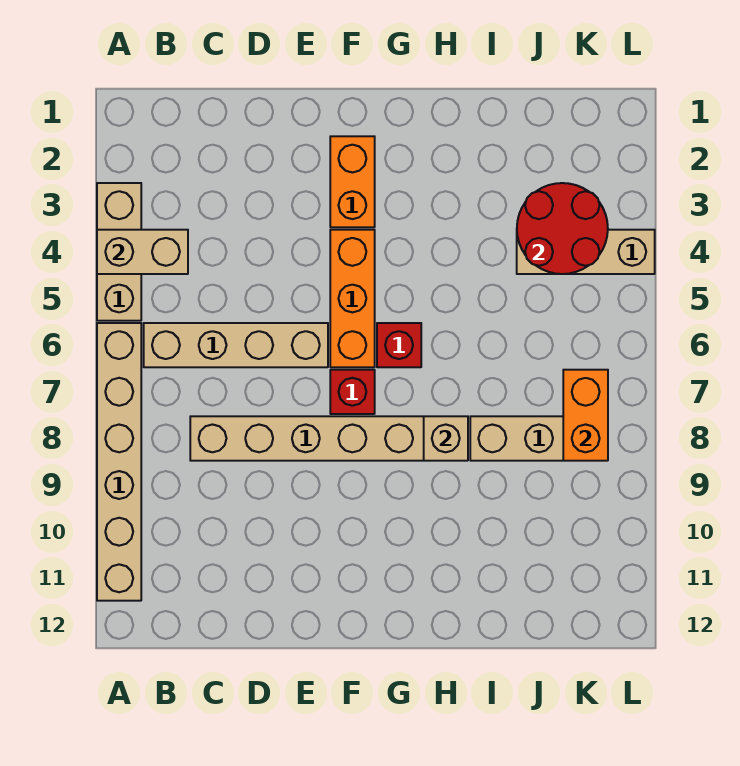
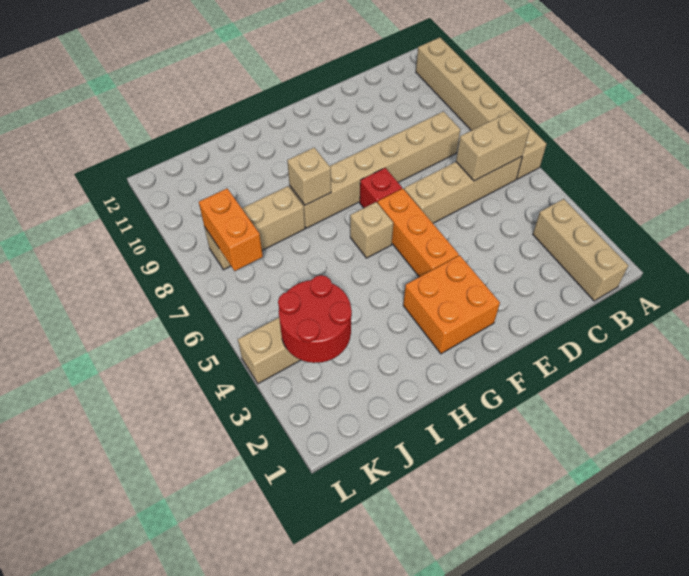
tan brick A3:A5 level 1 -> tan brick B1:B3 level 1
tan brick A4:B4 level 2 -> tan brick B6:C6 level 2
orange brick F2:F3 level 1 -> orange brick F2:G3 level 1
red brick G6 level 1 -> tan brick G6 level 1

